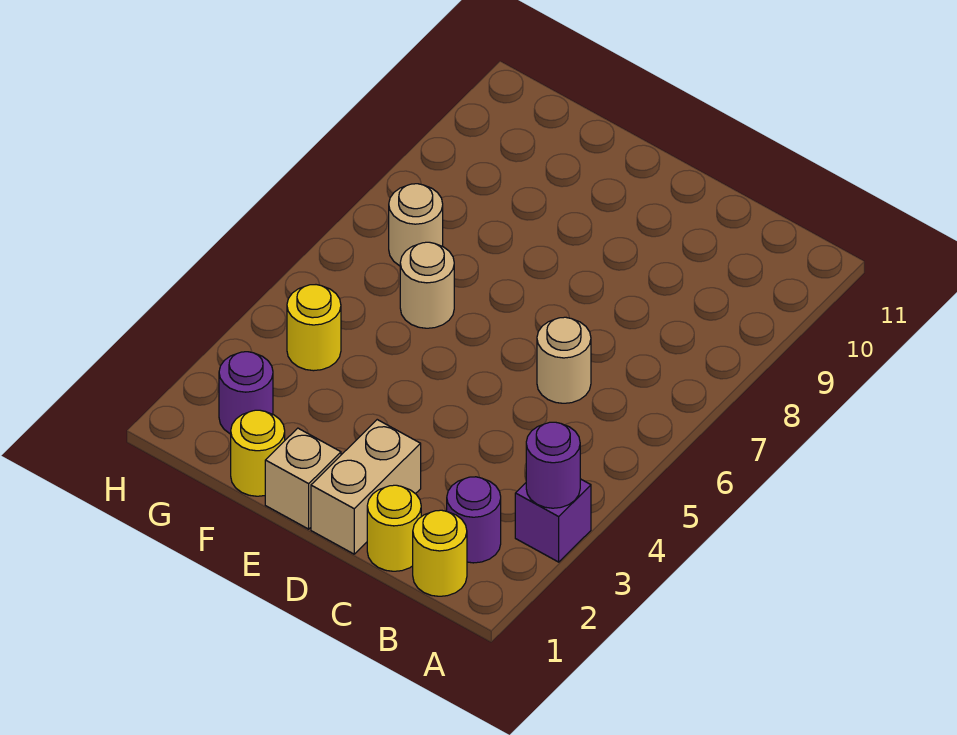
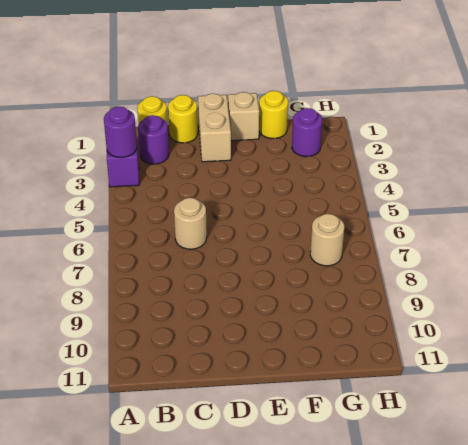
tan round brick F6 level 1 -> none
yellow round brick G4 level 1 -> none

